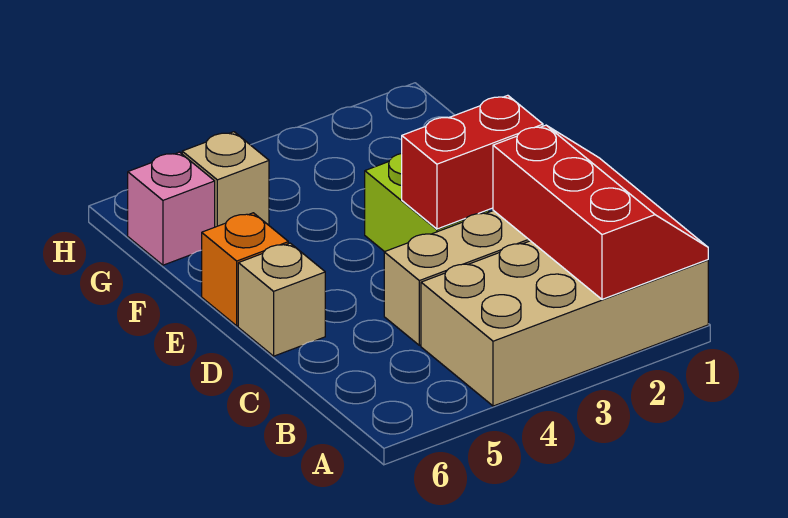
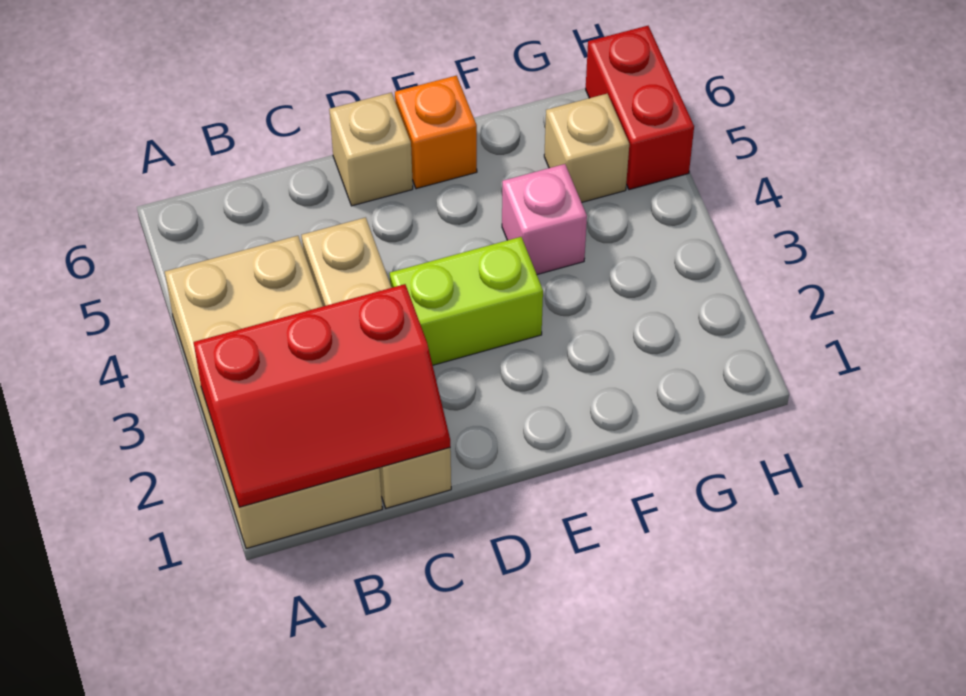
red brick D2:D3 level 2 -> red brick H5:H6 level 1
pink brick G6 level 1 -> pink brick F4 level 1

